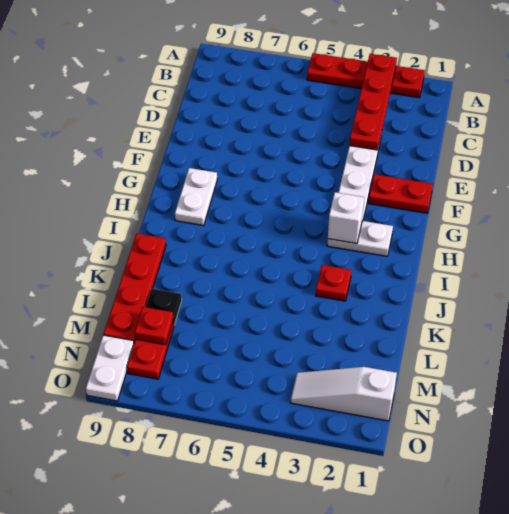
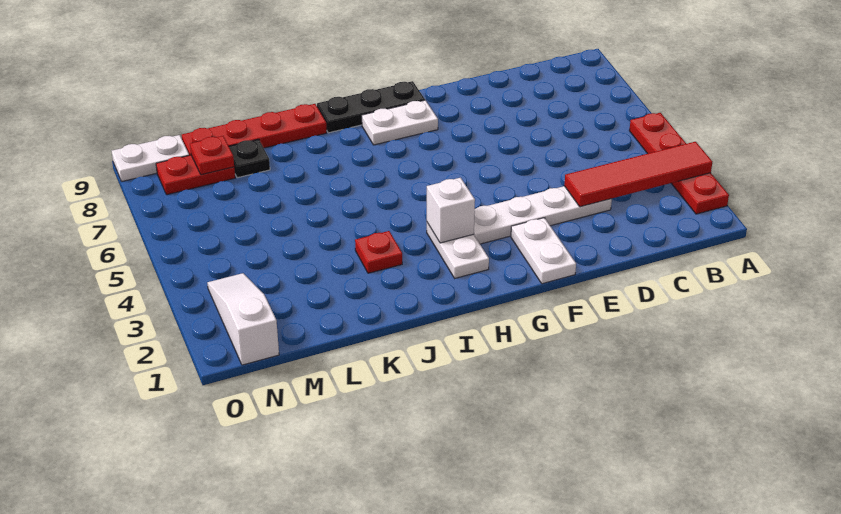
red plate A3:D3 level 2 -> red tile A3:D3 level 2
red plate F1:F2 level 1 -> white plate F1:F2 level 1
none -> black plate G9:I9 level 1

